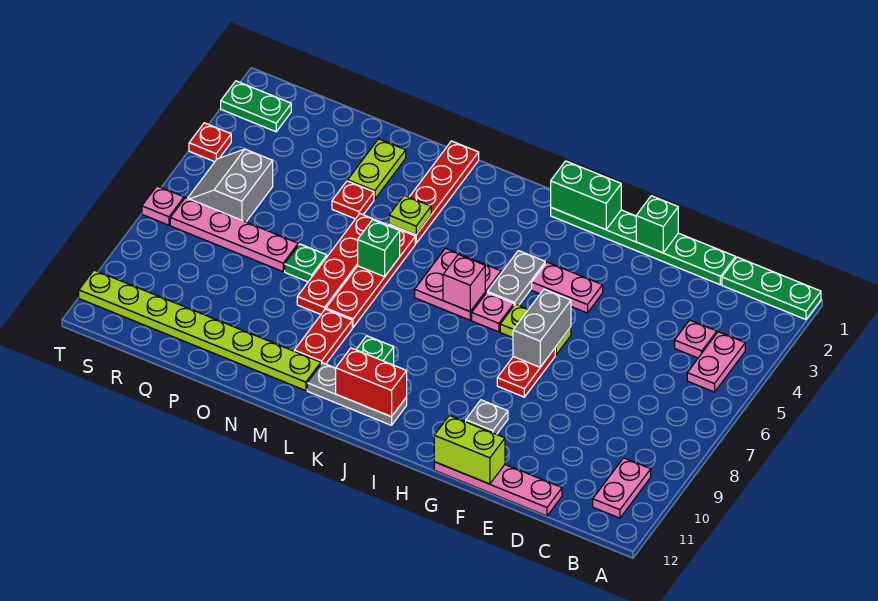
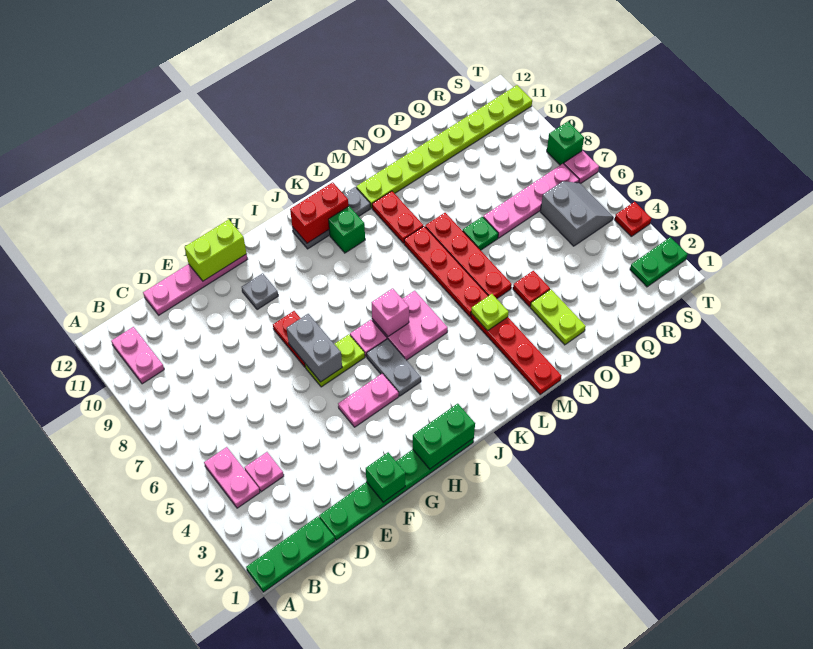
green brick M6 level 2 -> green brick T8 level 1

